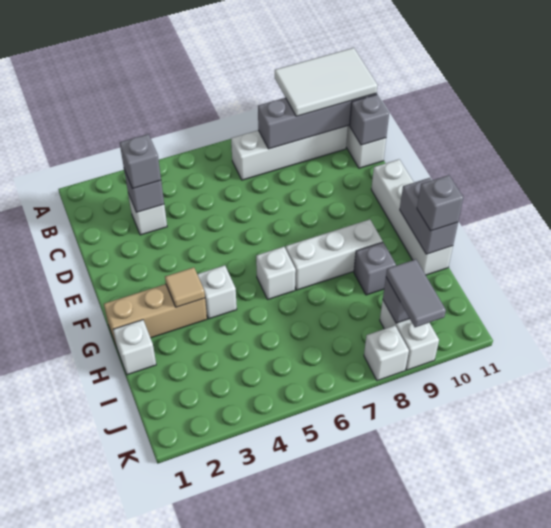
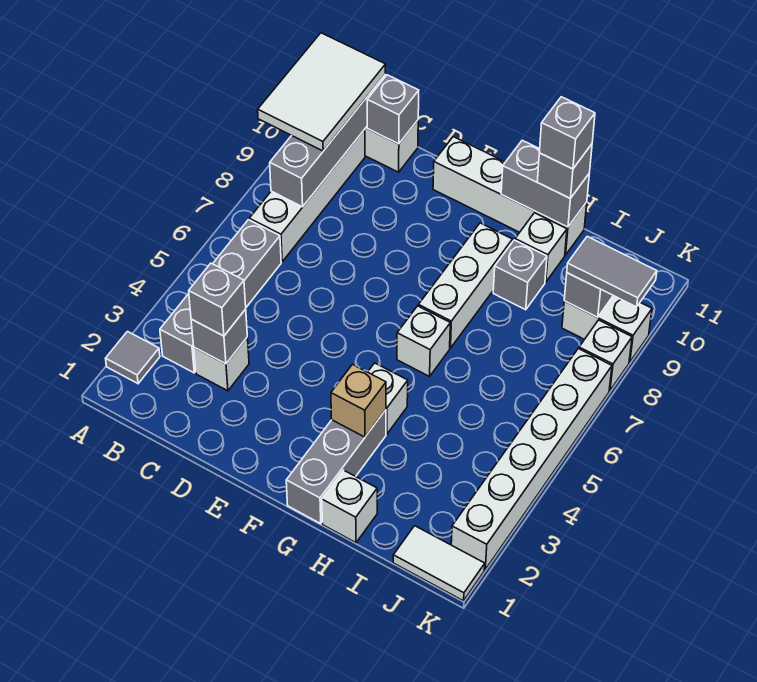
none -> grey tile A2 level 1
none -> grey brick B3:B6 level 1
tan brick G1:G3 level 1 -> grey brick G1:G3 level 1
tan tile G3 level 2 -> tan brick G3 level 2
none -> white brick H10 level 1
none -> grey brick H11 level 4
none -> white tile J1:K1 level 1
none -> white brick K2:K7 level 1

